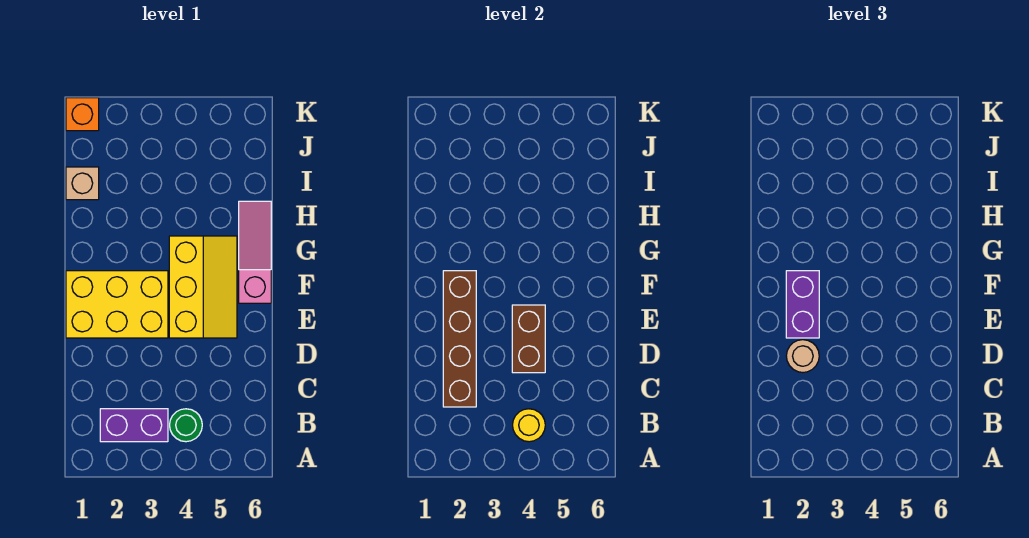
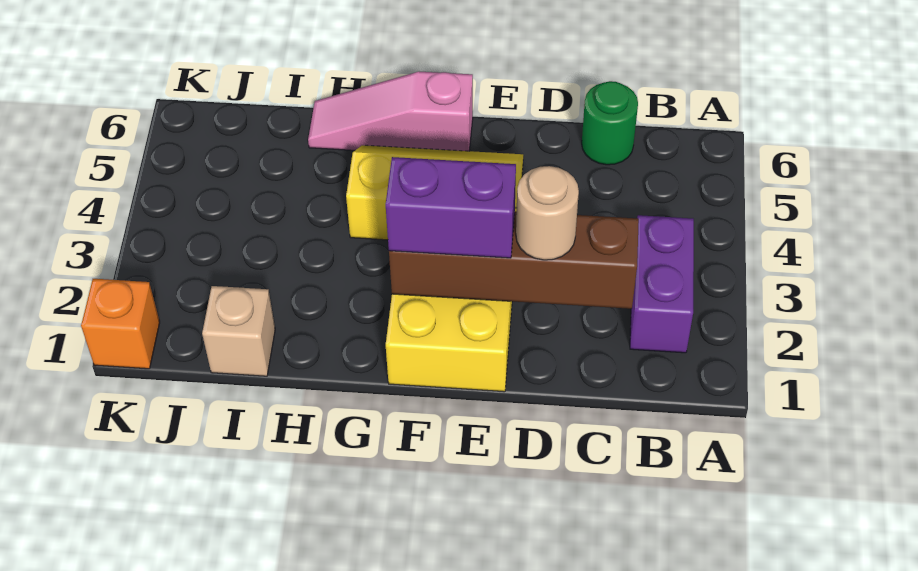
green round brick B4 level 1 -> green round brick C6 level 1
yellow round brick B4 level 2 -> none
brown brick D4:E4 level 2 -> none

